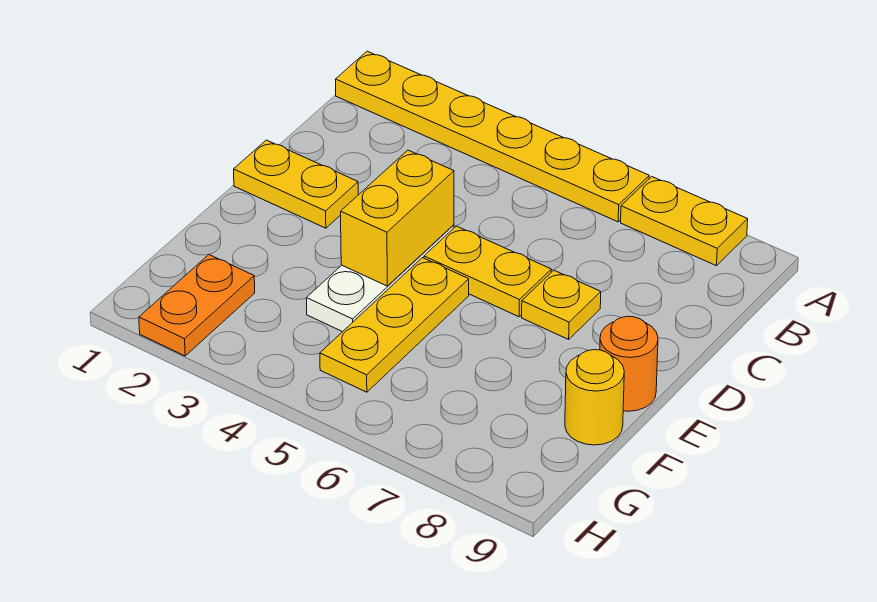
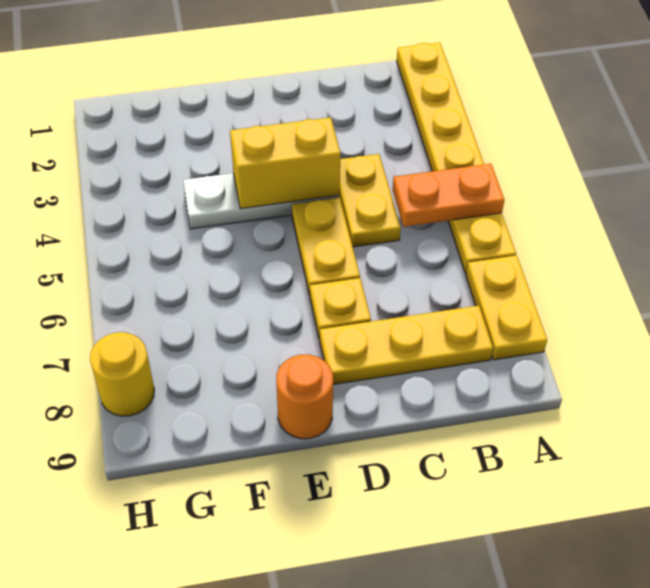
yellow plate D1:D2 level 1 -> yellow plate C4:C5 level 1
yellow plate E5:G5 level 1 -> yellow plate B8:D8 level 1
yellow round brick F9 level 1 -> yellow round brick H8 level 1
orange plate G2:H2 level 1 -> orange plate A5:B5 level 2

